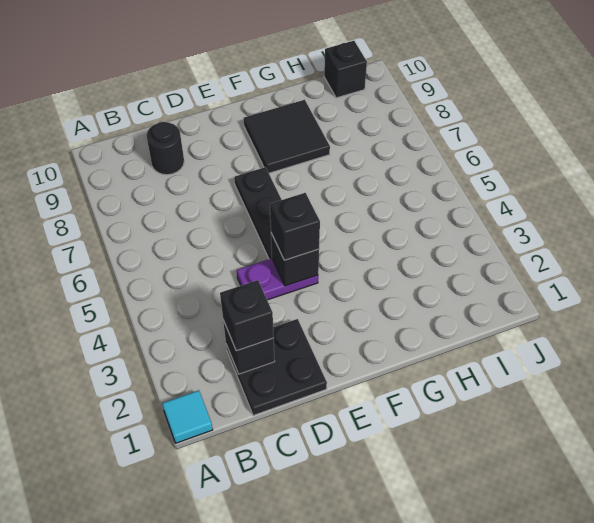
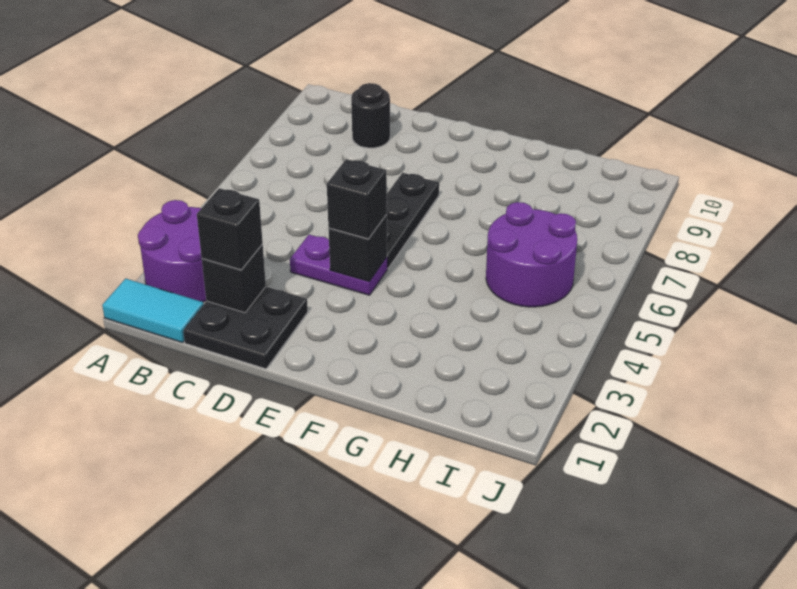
cyan tile A1 level 1 -> cyan tile A1:B1 level 1
none -> purple round brick A2:B3 level 1
black tile F8:G9 level 1 -> none
none -> purple round brick H5:I6 level 1
black brick I10 level 1 -> none

